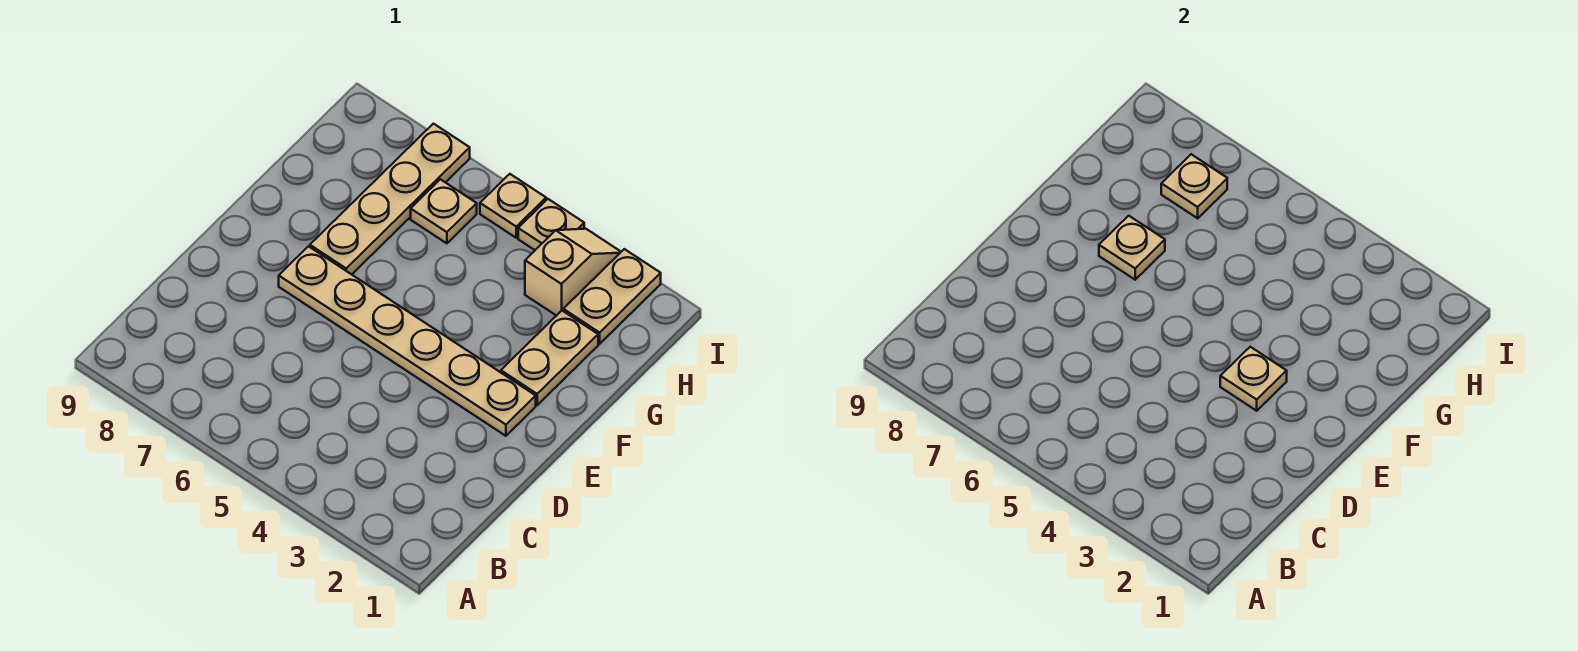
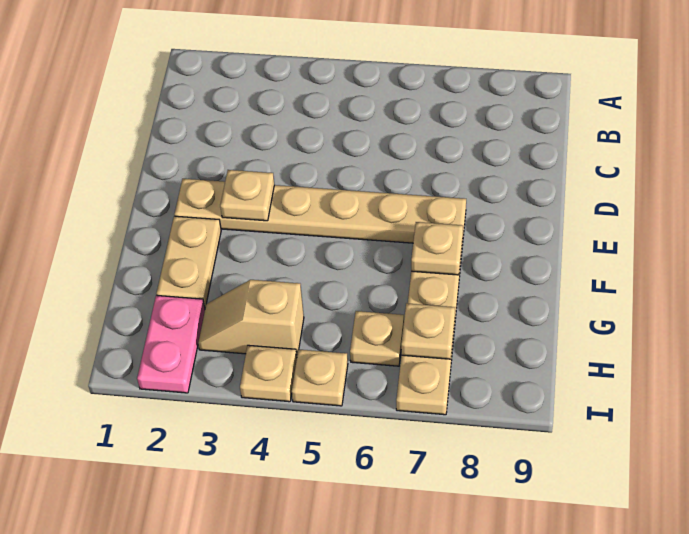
tan plate H2:I2 level 1 -> pink plate H2:I2 level 1
tan slope H3:I3 level 1 top H -> tan slope H3:H4 level 1 top 4

